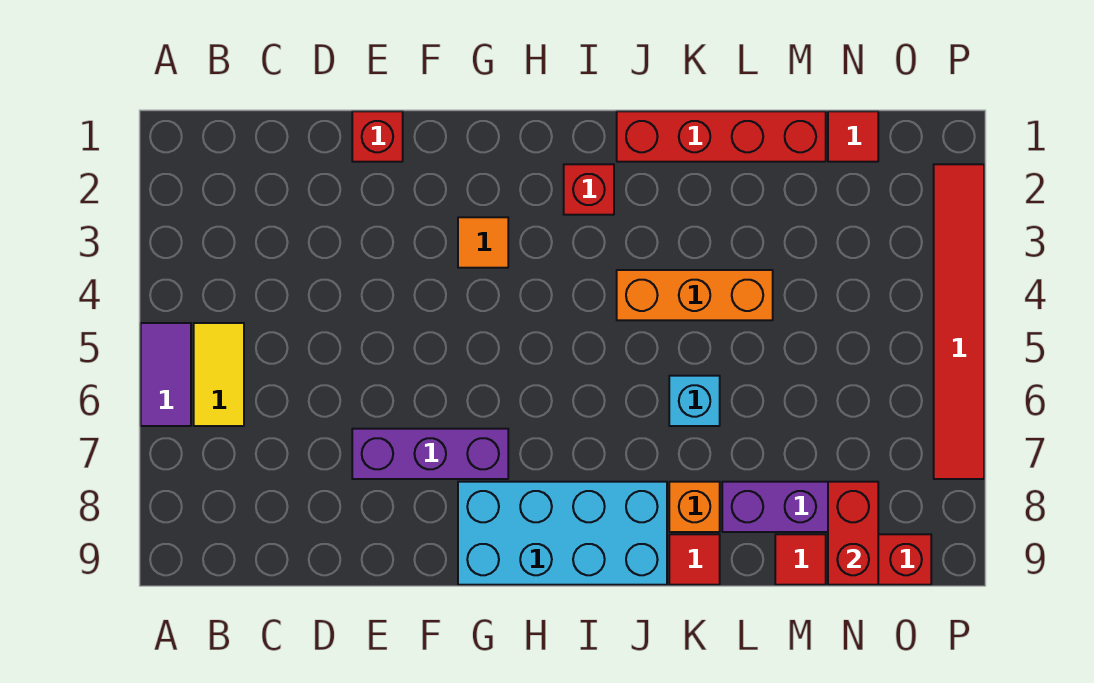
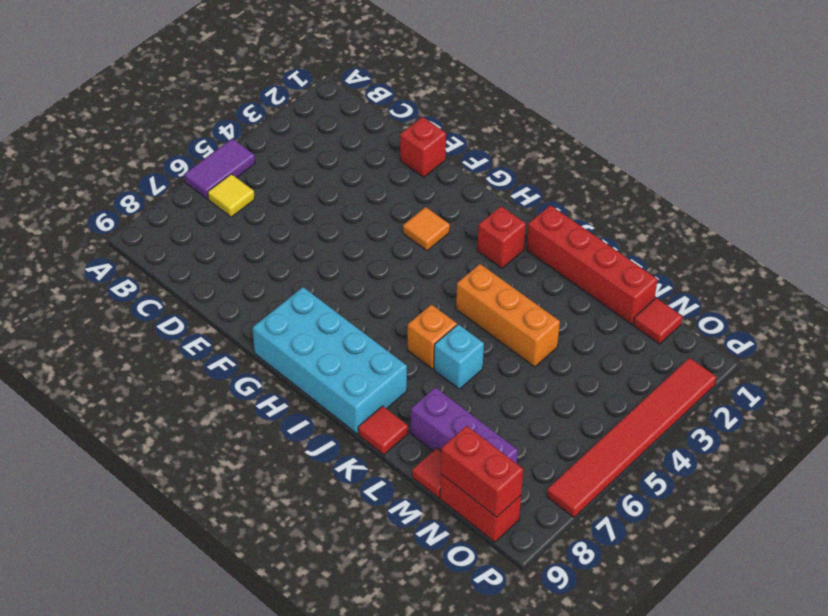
yellow tile B5:B6 level 1 -> yellow tile B6 level 1
purple brick E7:G7 level 1 -> none
orange brick K8 level 1 -> orange brick J6 level 1
red brick N8:N9 level 2 -> red brick N9:O9 level 2

